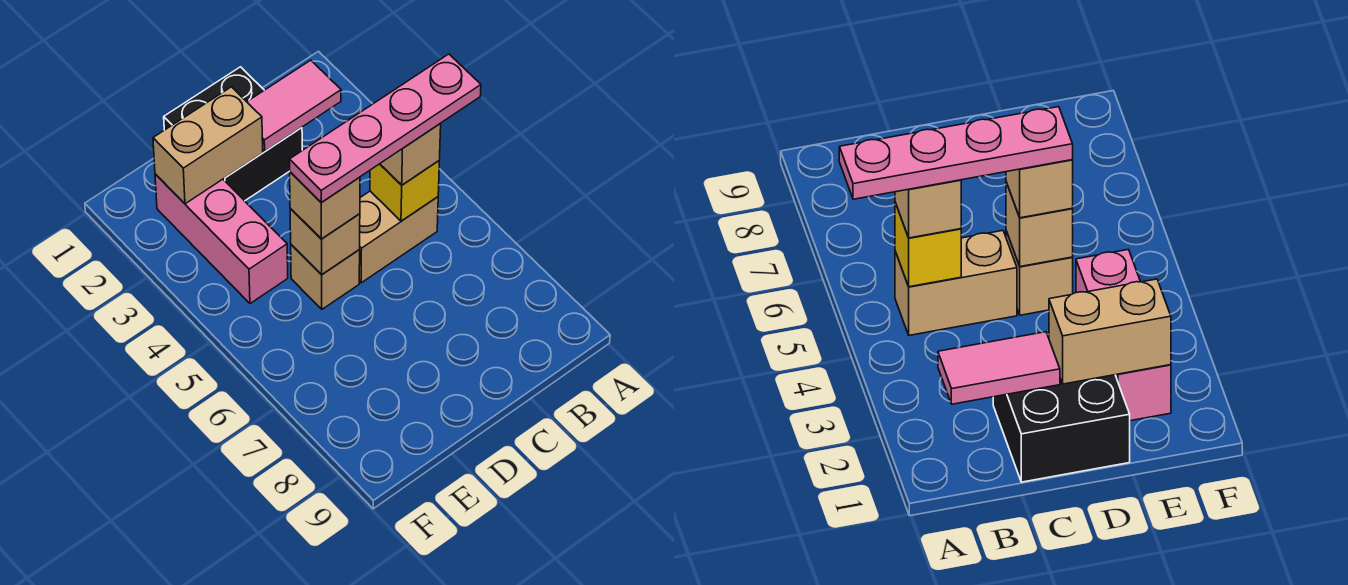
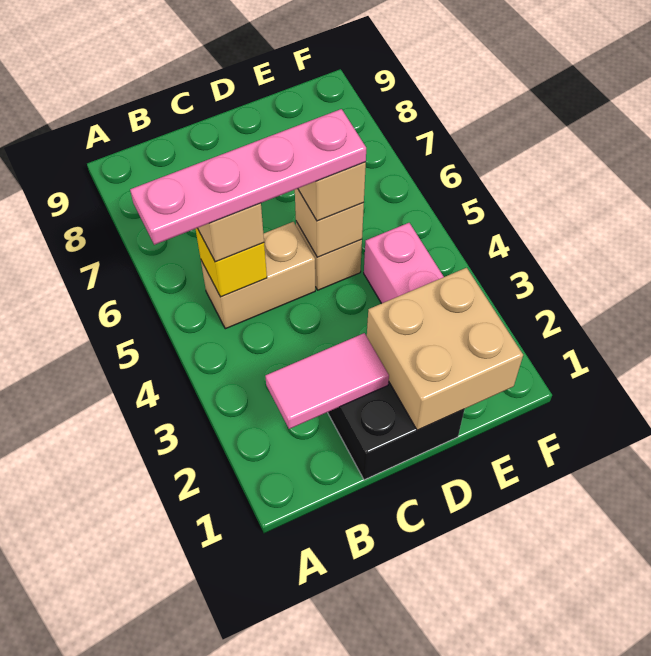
tan brick D2:E2 level 2 -> tan brick D1:E2 level 2

